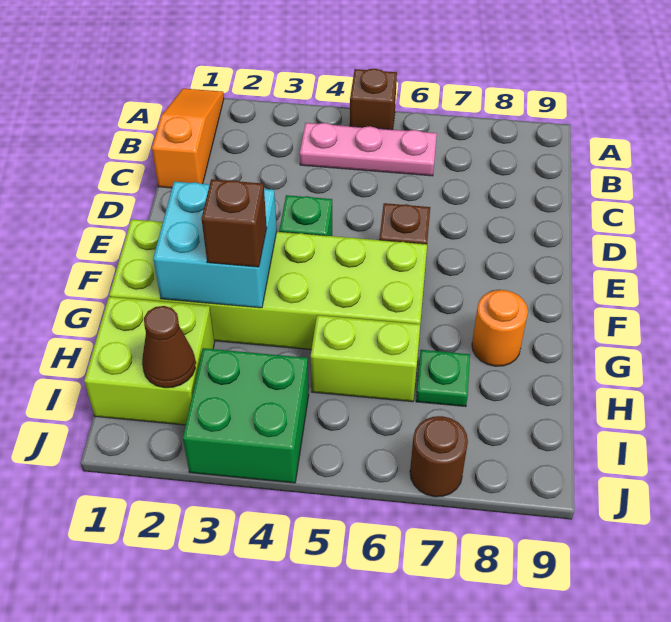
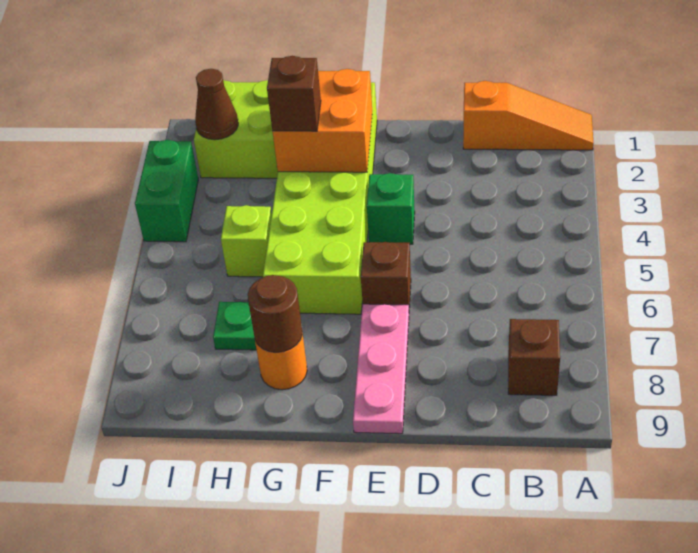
brown brick A5 level 1 -> brown brick B8 level 1
pink plate B4:B6 level 1 -> pink plate E7:E9 level 1
cyan brick F2:G3 level 2 -> orange brick F2:G3 level 2
lime brick H5:H6 level 1 -> lime brick H5 level 1
green brick I3:J4 level 1 -> green brick J3:J4 level 1
brown round brick J7 level 1 -> brown round brick G8 level 2

